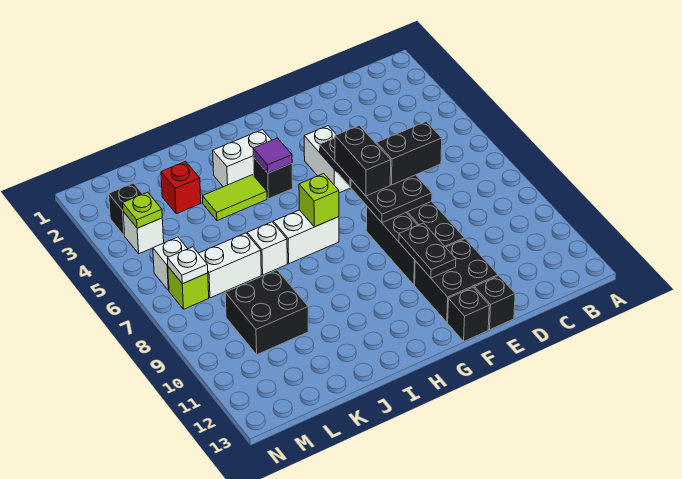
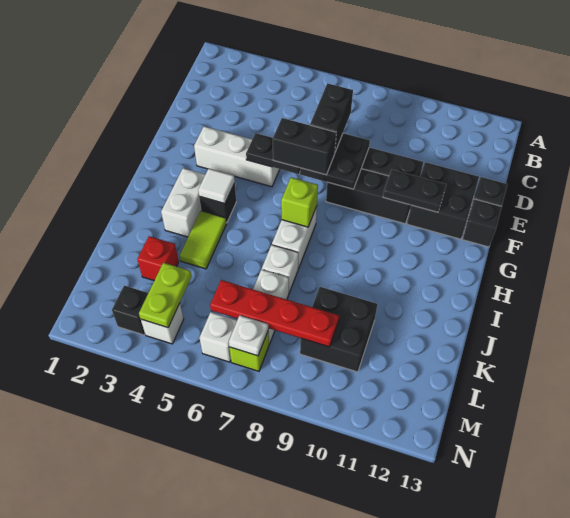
white brick F4:F5 level 1 -> white brick F3:F5 level 1
purple tile H4 level 2 -> white tile H4 level 2
none -> red plate L6:L9 level 2
lime plate M4 level 2 -> lime plate L4:M4 level 2

